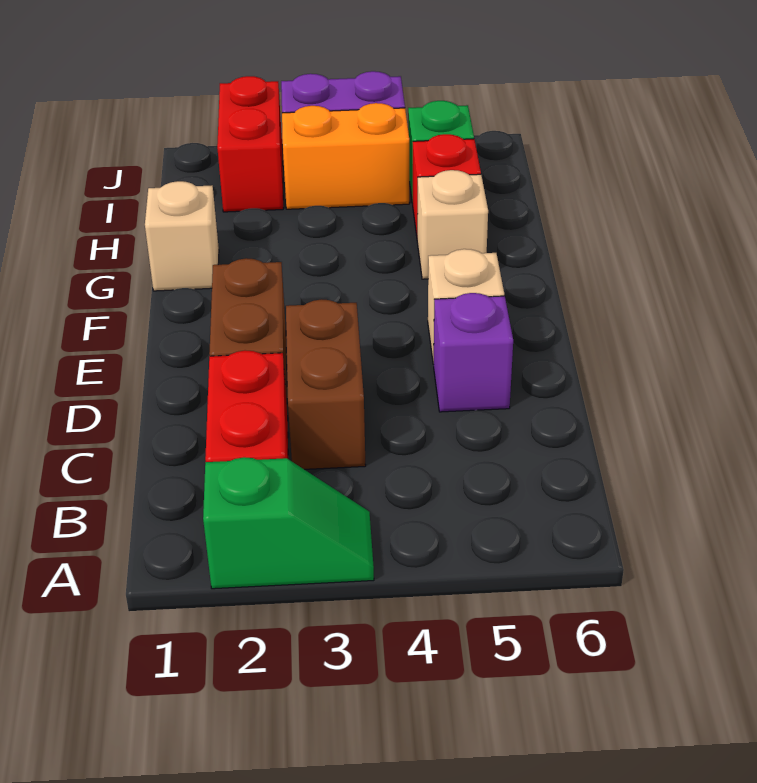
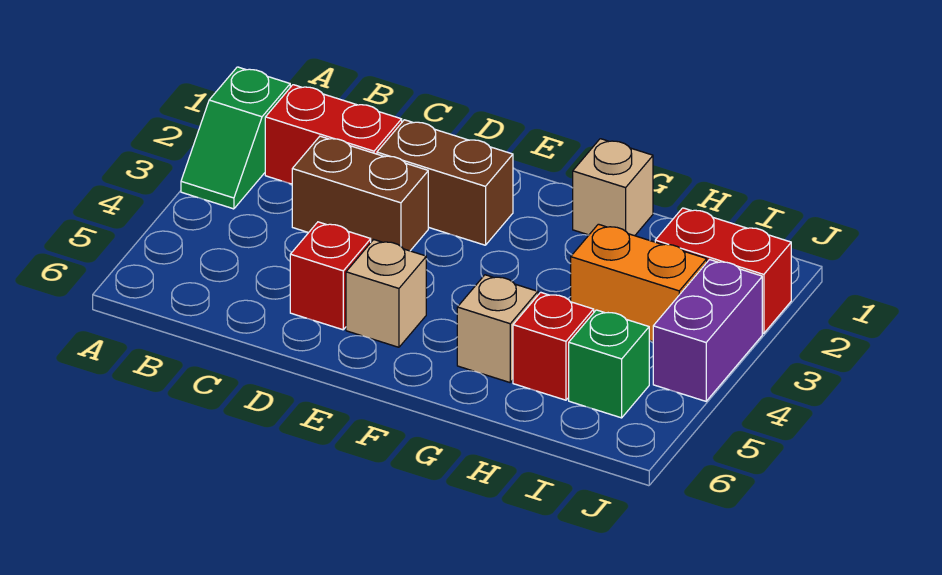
purple brick D5 level 1 -> red brick D5 level 1
orange brick I3:I4 level 1 -> orange brick H3:I3 level 1

